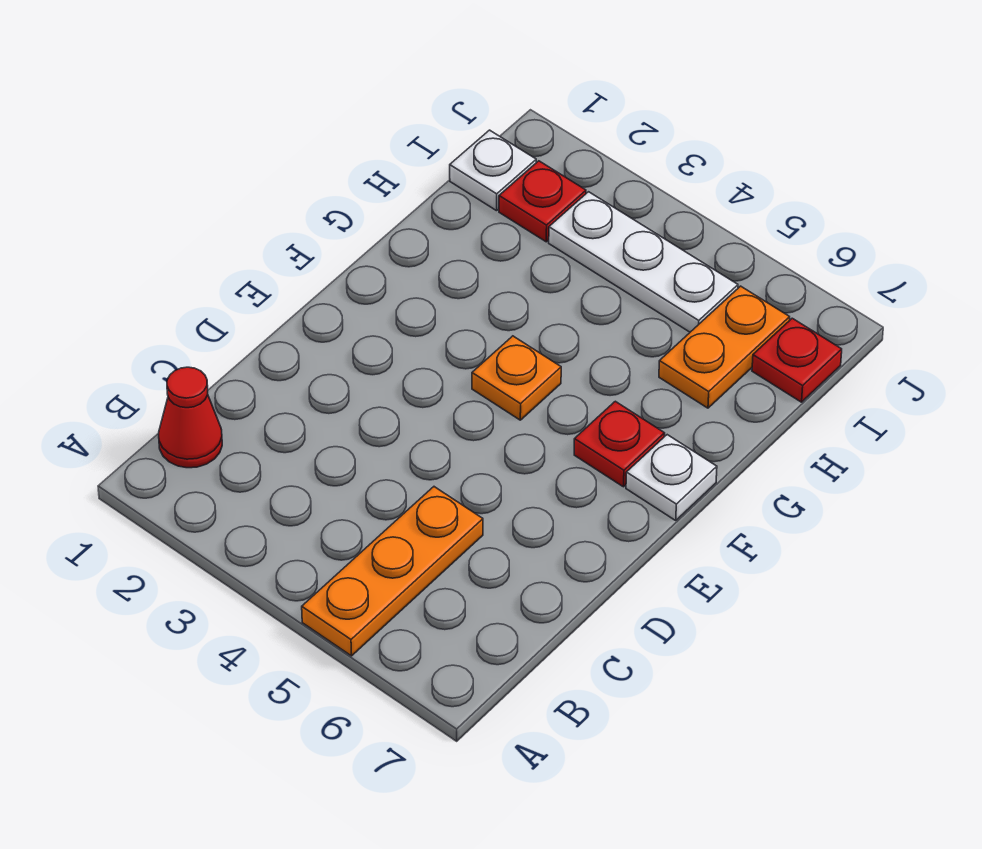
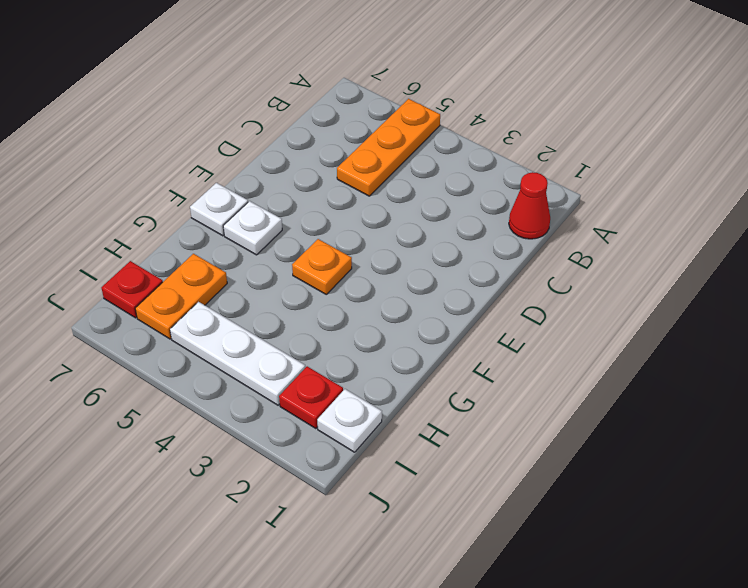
red plate F6 level 1 -> white plate F6 level 1

